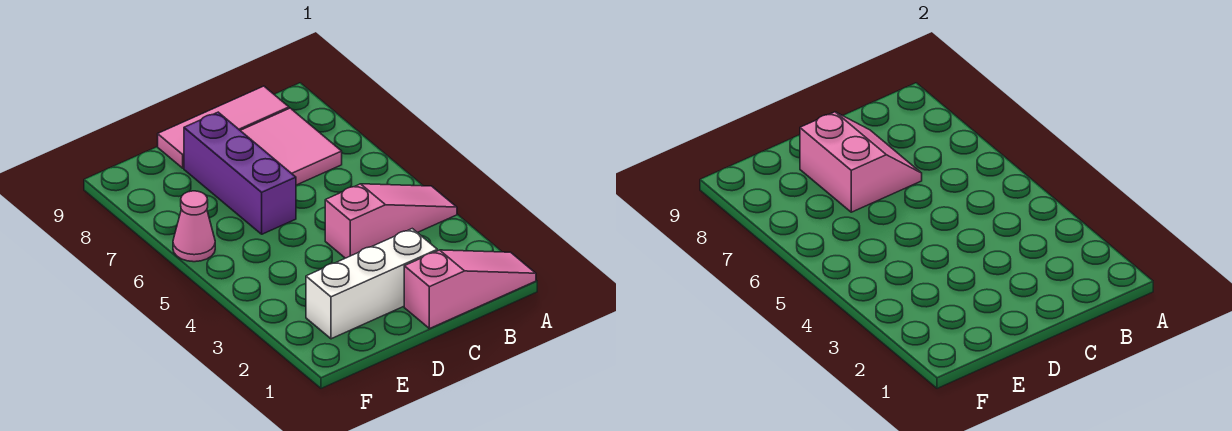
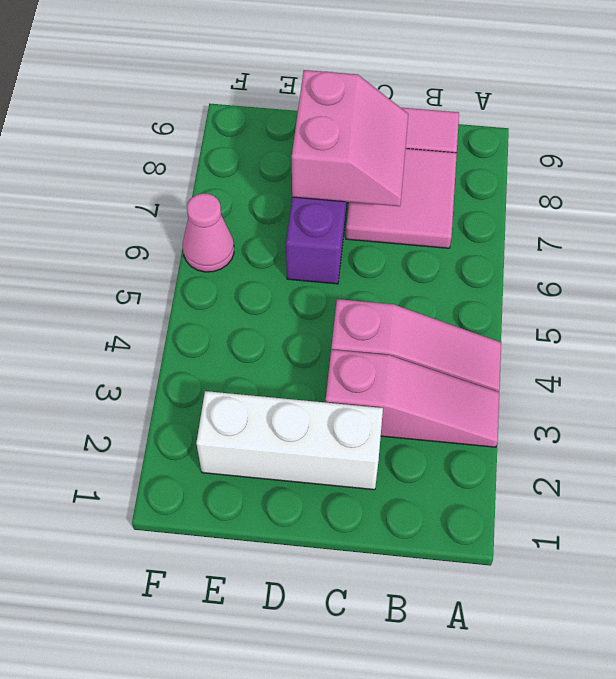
pink slope A1:C1 level 1 top C -> pink slope A3:C3 level 1 top C

